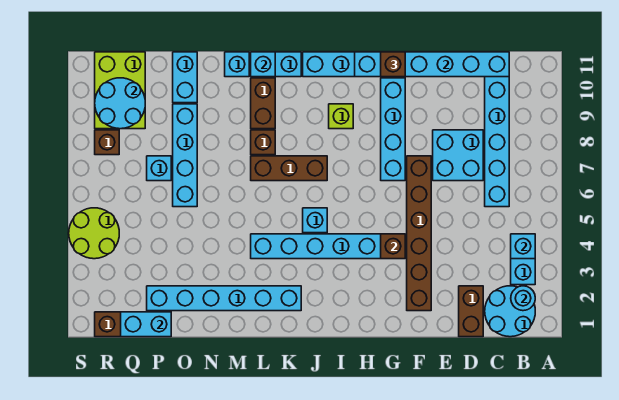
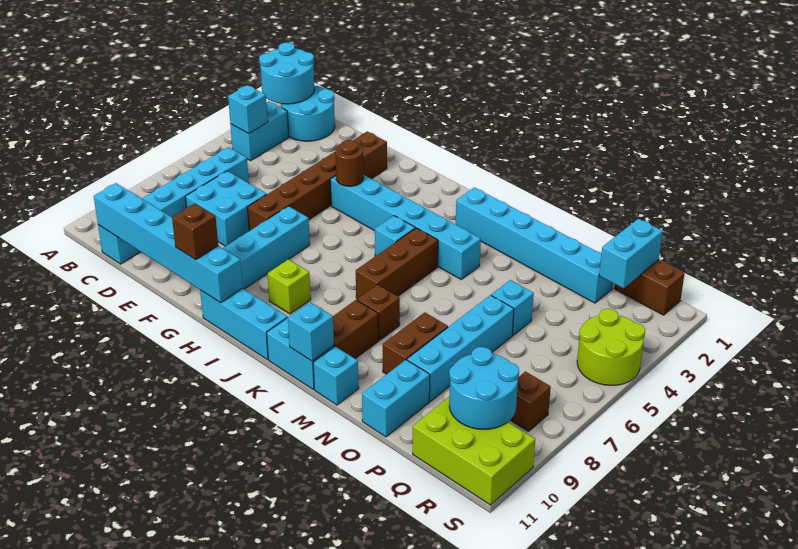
cyan round brick B2 level 2 -> cyan round brick A1:B2 level 2
brown brick D1:D2 level 1 -> brown brick N8:N9 level 1
brown brick G4 level 2 -> brown round brick G4 level 2
brown brick J7:L7 level 1 -> brown brick K5:K7 level 1
cyan brick P1:Q1 level 2 -> cyan brick Q1:Q2 level 2
cyan brick P7 level 1 -> cyan brick O5 level 1
lime brick Q9:R11 level 1 -> lime brick Q10:S11 level 1

